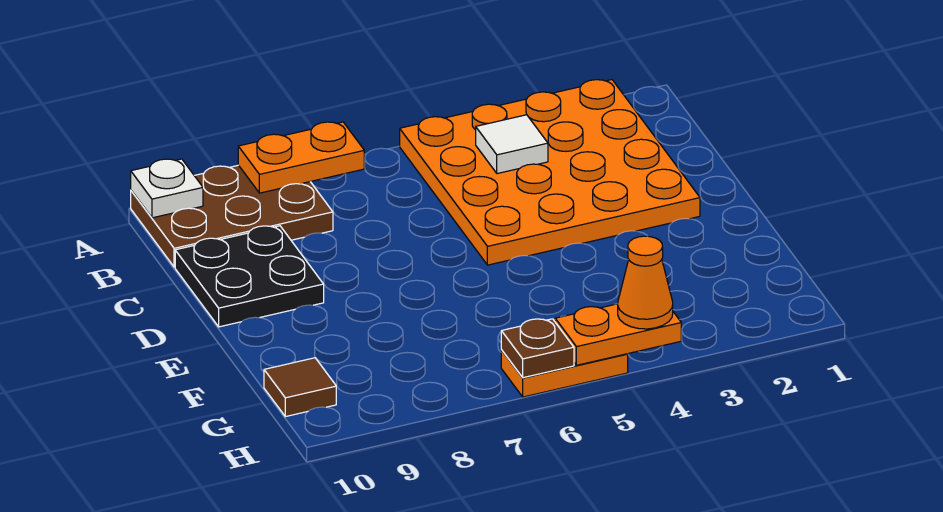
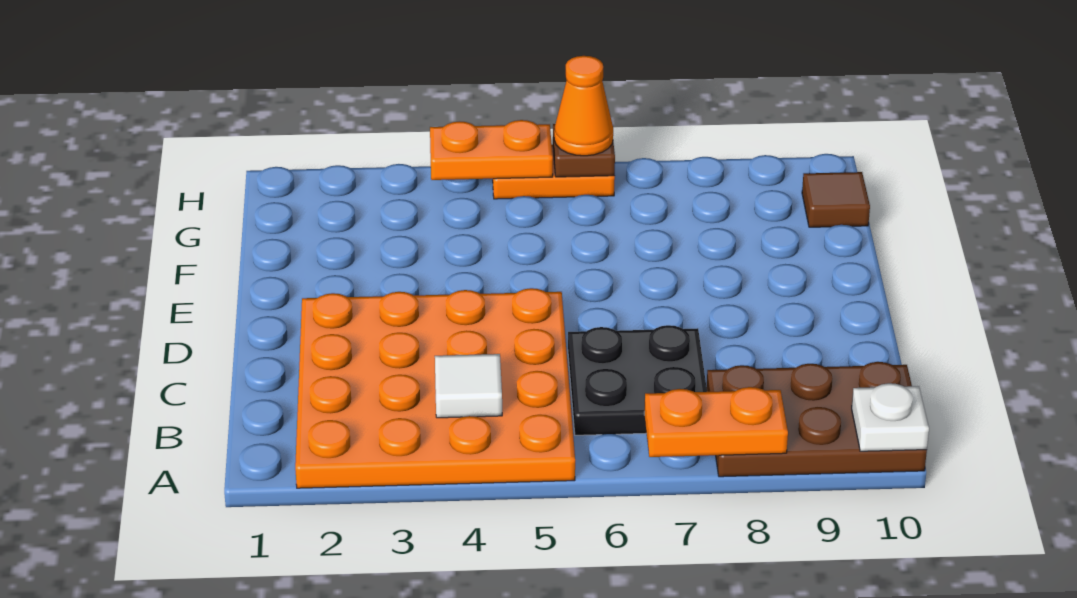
black plate C9:D10 level 1 -> black plate B6:C7 level 1
orange cone H4 level 3 -> orange cone H6 level 3

